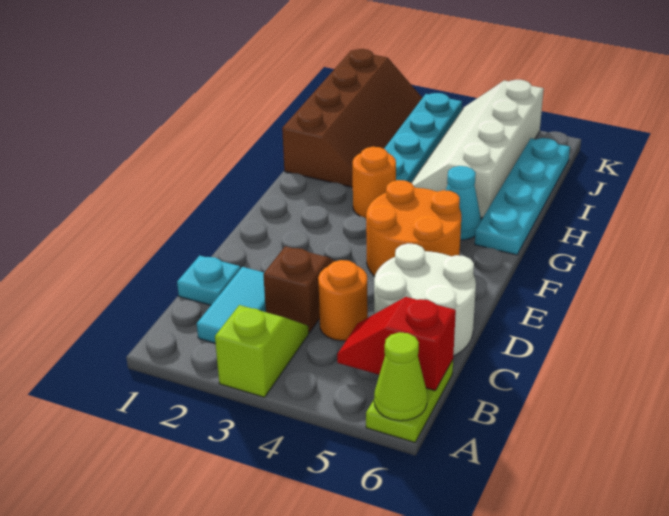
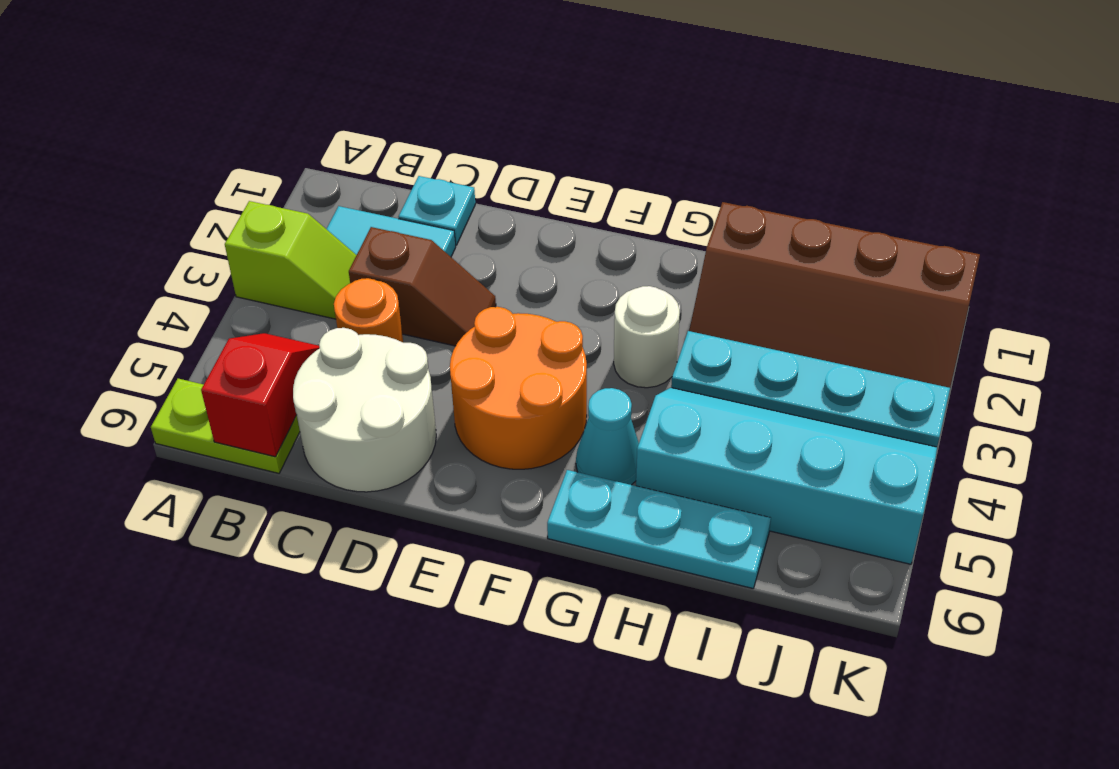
lime cone A6 level 2 -> none
orange round brick G3 level 1 -> white round brick G3 level 1
cyan plate G6:J6 level 1 -> cyan plate G6:I6 level 1
white slope H4:K5 level 1 top 5 -> cyan slope H4:K5 level 1 top 5

